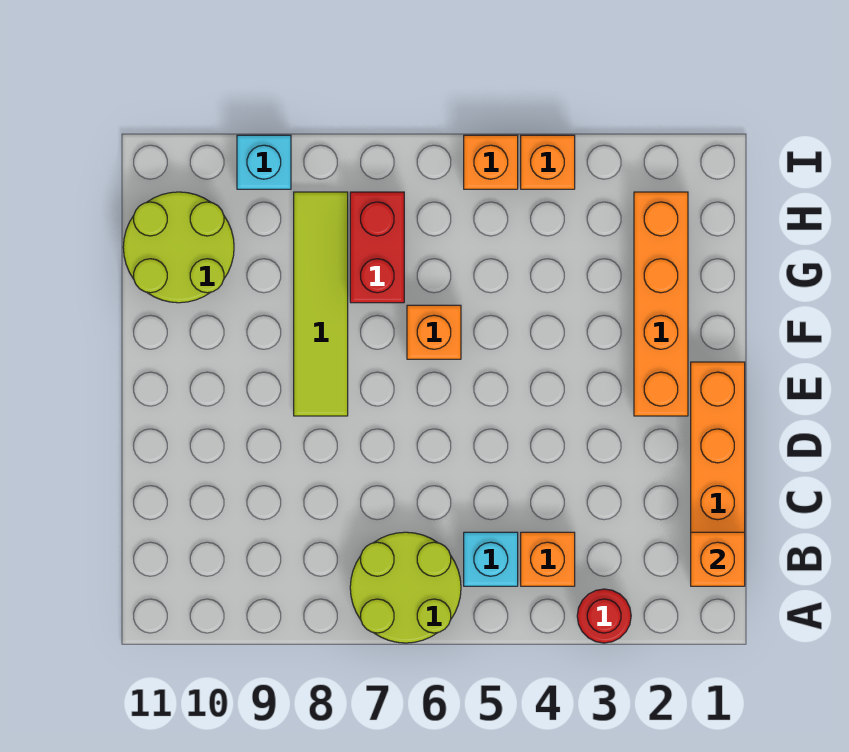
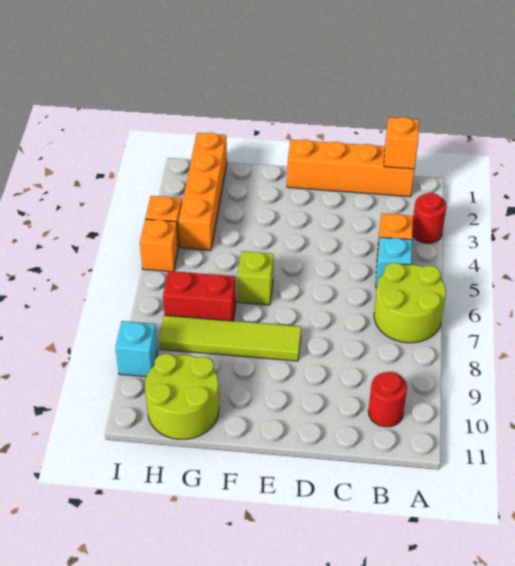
none -> red round brick B10 level 1
orange brick E2:H2 level 1 -> orange brick H1:H4 level 1
orange brick F6 level 1 -> lime brick F6 level 1

